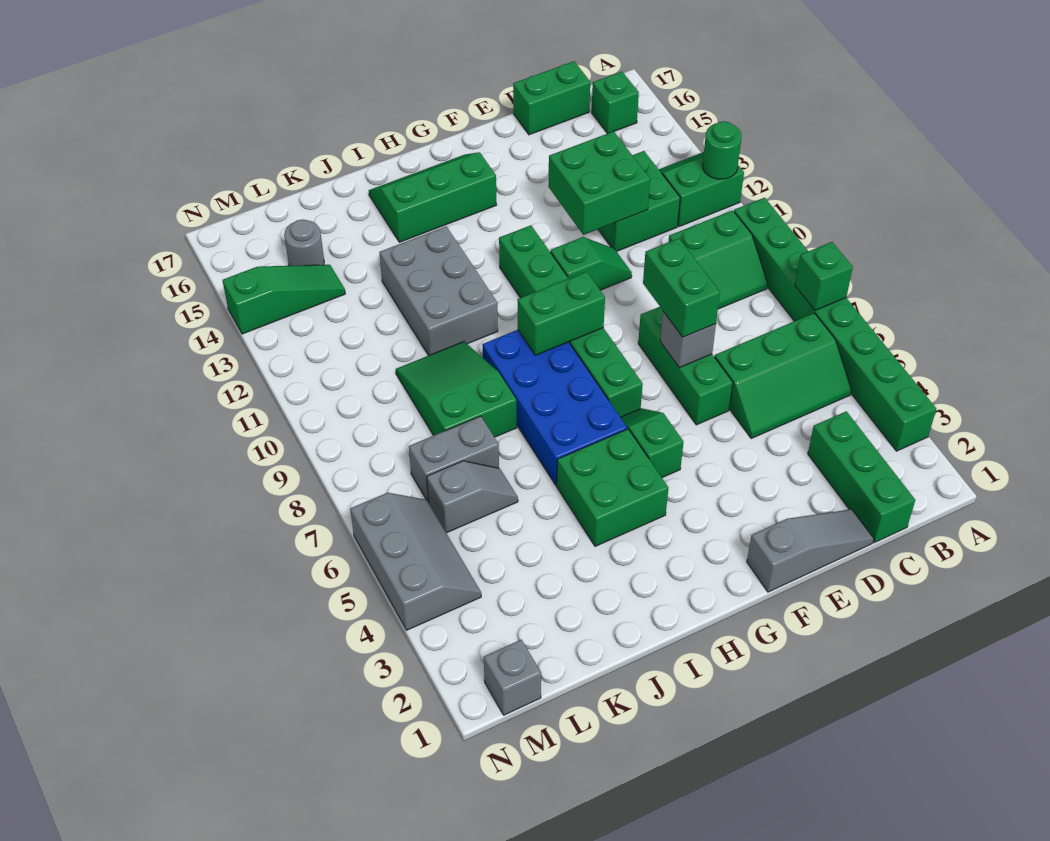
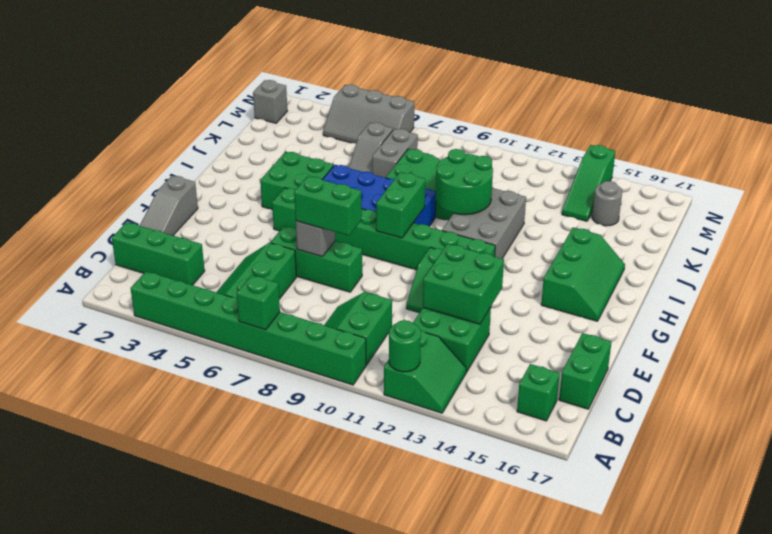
none -> green round brick I10:J11 level 2
grey brick I11:J13 level 1 -> grey brick H11:J12 level 1

